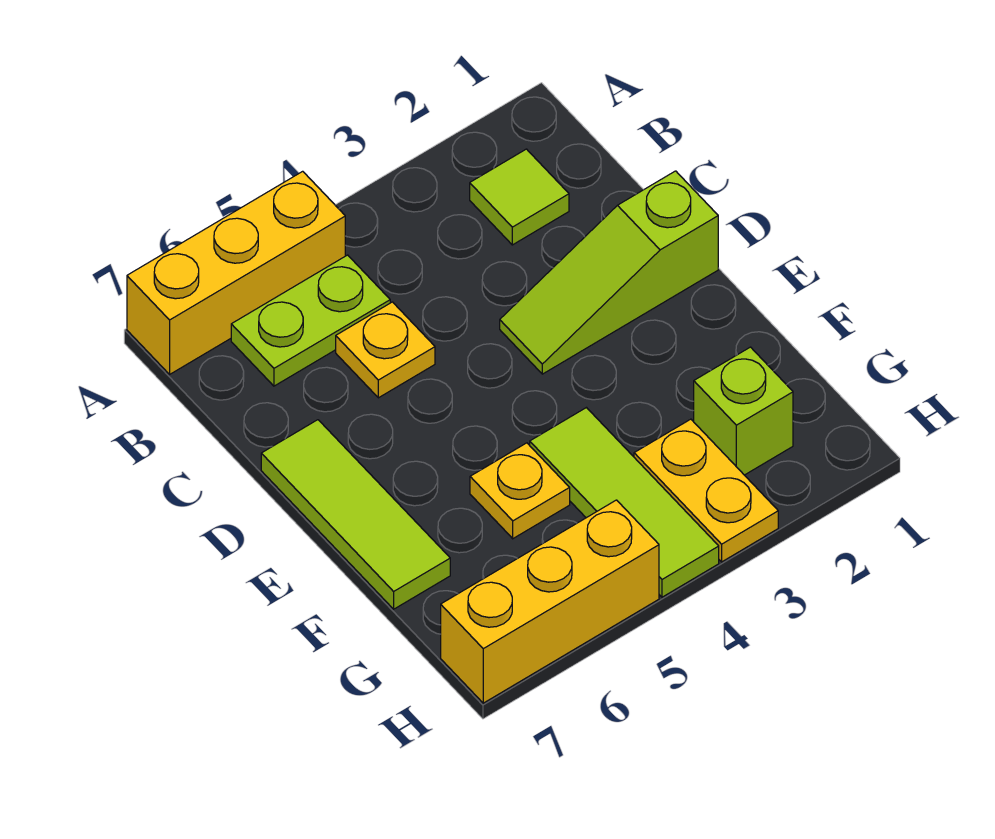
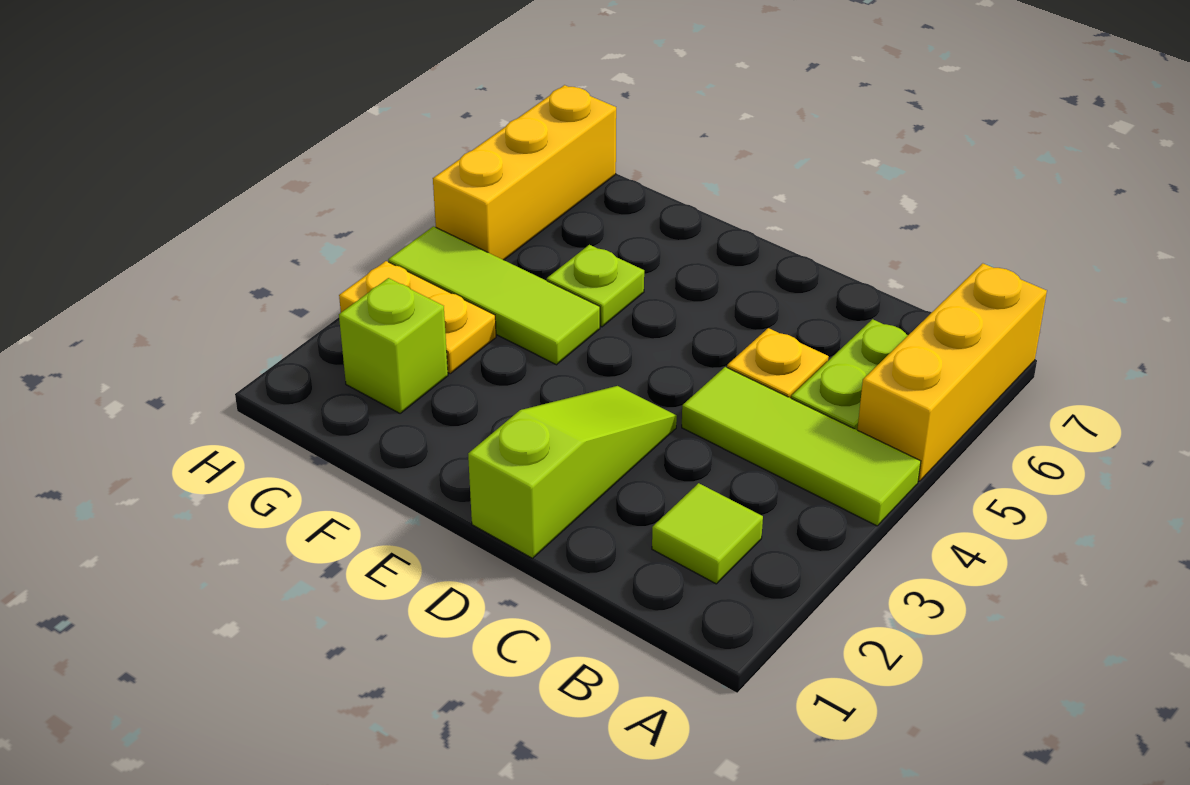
lime tile D7:F7 level 1 -> lime tile A4:C4 level 1
yellow plate F5 level 1 -> lime plate F5 level 1

